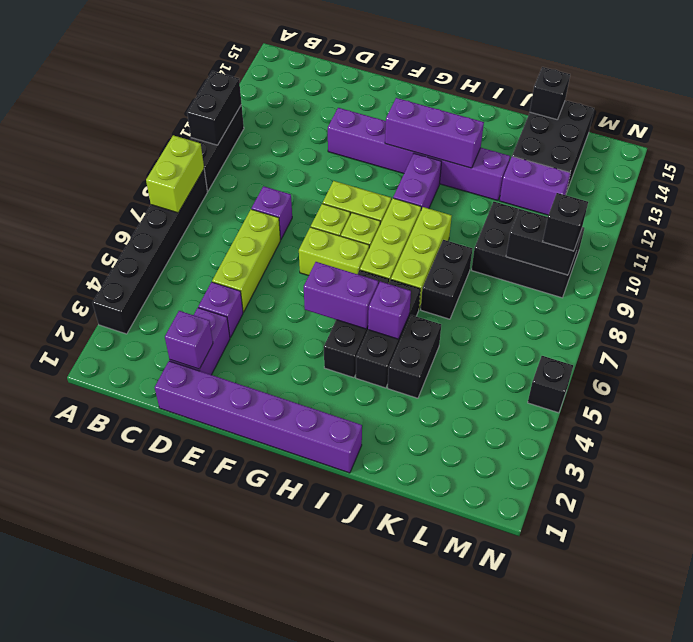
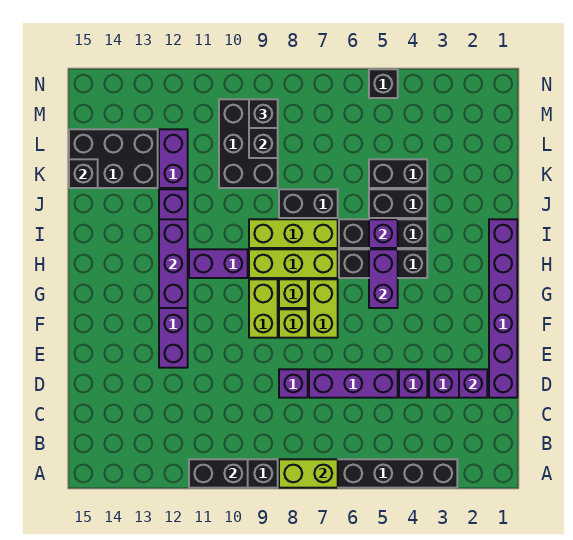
lime brick D5:D7 level 1 -> purple brick D5:D7 level 1
none -> black brick K4:K5 level 1

